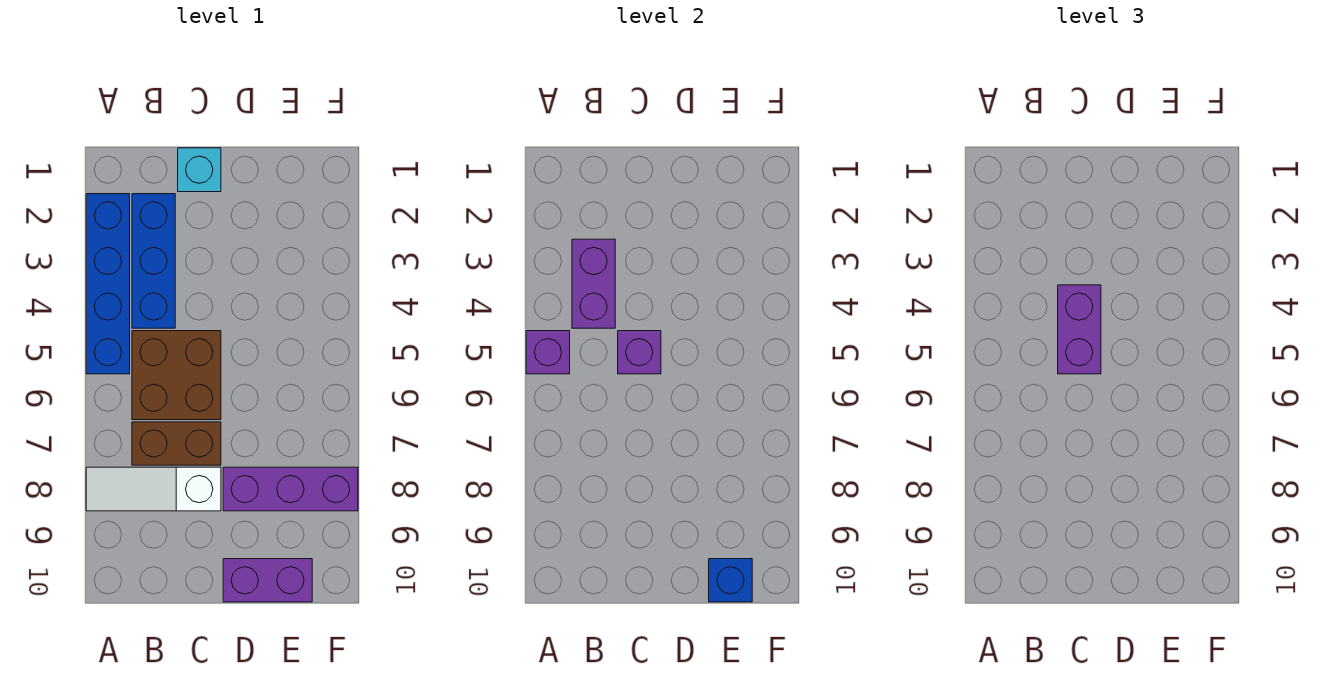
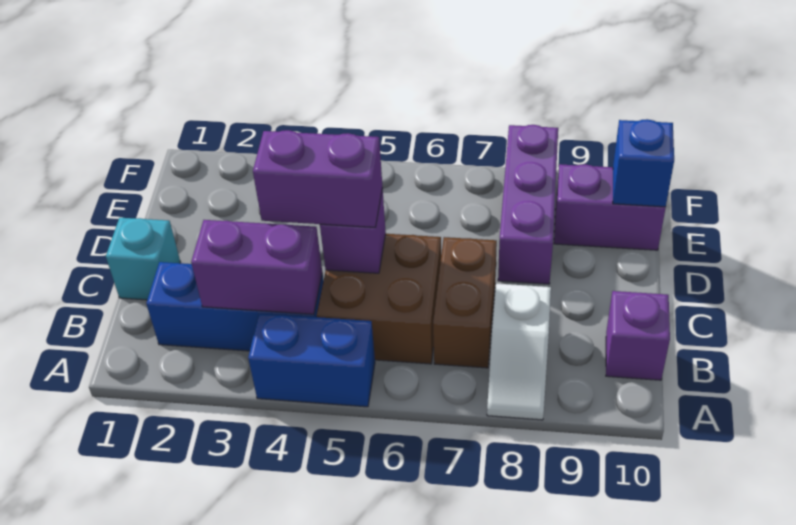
blue brick A2:A5 level 1 -> blue brick A4:A5 level 1
purple brick A5 level 2 -> purple brick B10 level 1
white slope A8:C8 level 1 top C -> white slope A8:B8 level 1 top B
purple brick D10:E10 level 1 -> purple brick E9:E10 level 1

